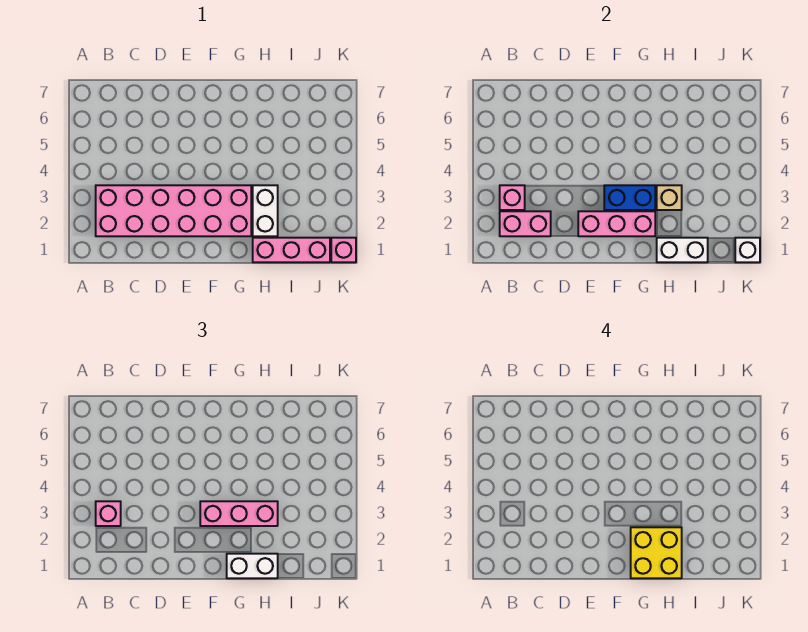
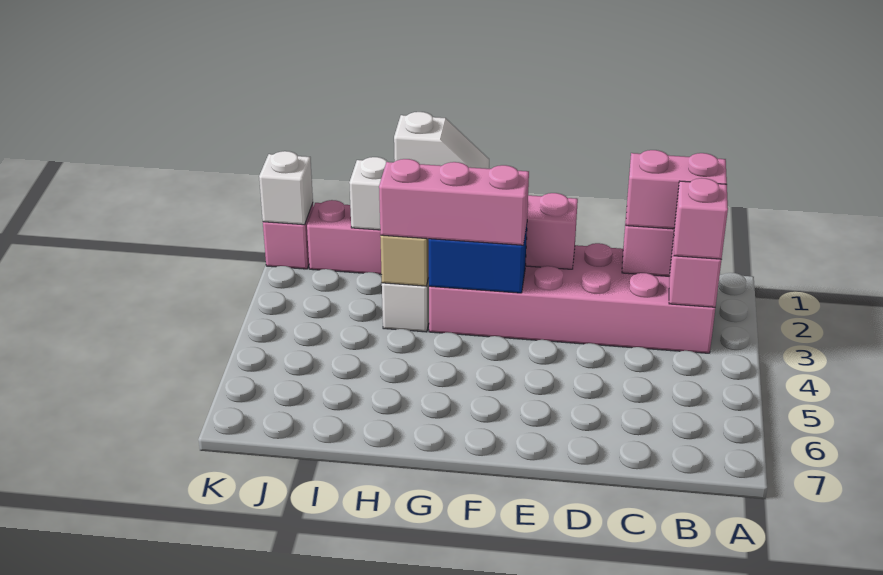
none -> pink brick B2:C2 level 3
white brick G1:H1 level 3 -> white slope G1:H1 level 3 top H
yellow brick G1:H2 level 4 -> none

